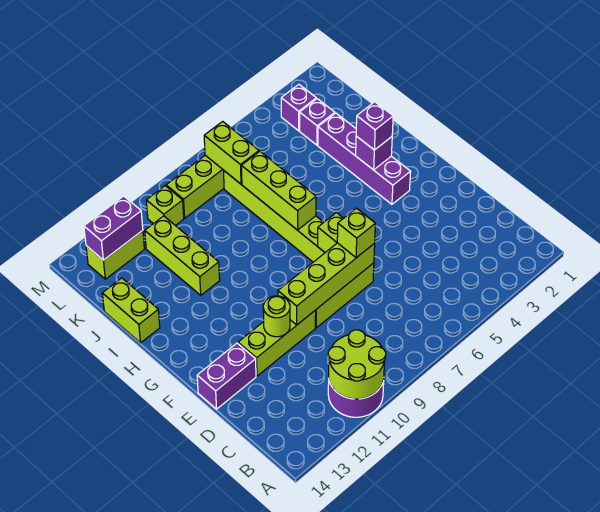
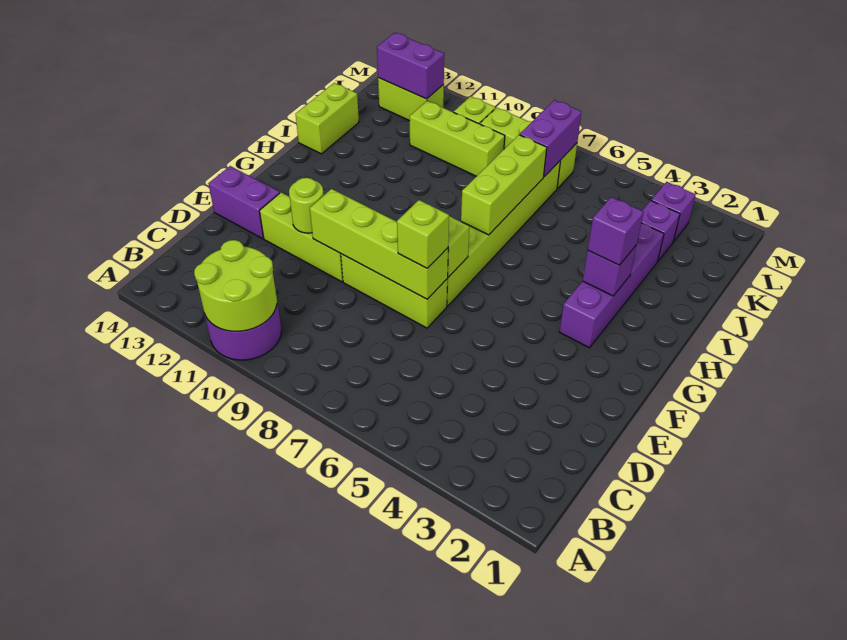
lime brick I11:K11 level 1 -> lime brick K9:K11 level 1
lime brick K7:L7 level 2 -> purple brick K7:L7 level 2

